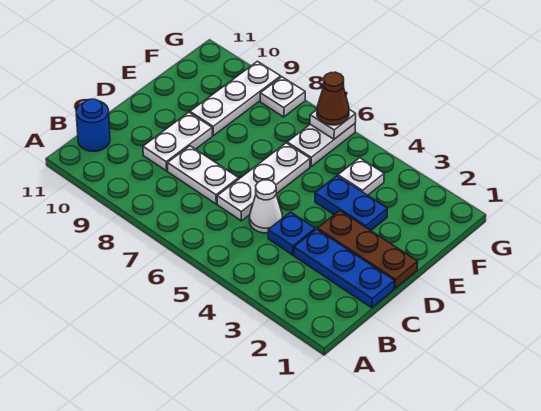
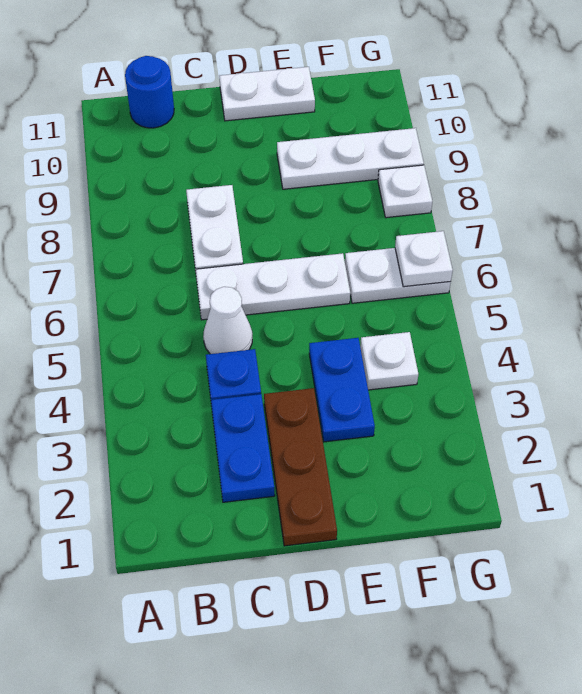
blue plate C1:C3 level 1 -> blue plate C2:C3 level 1
white plate C9:D9 level 1 -> white plate D11:E11 level 1
brown cone G6 level 3 -> none

